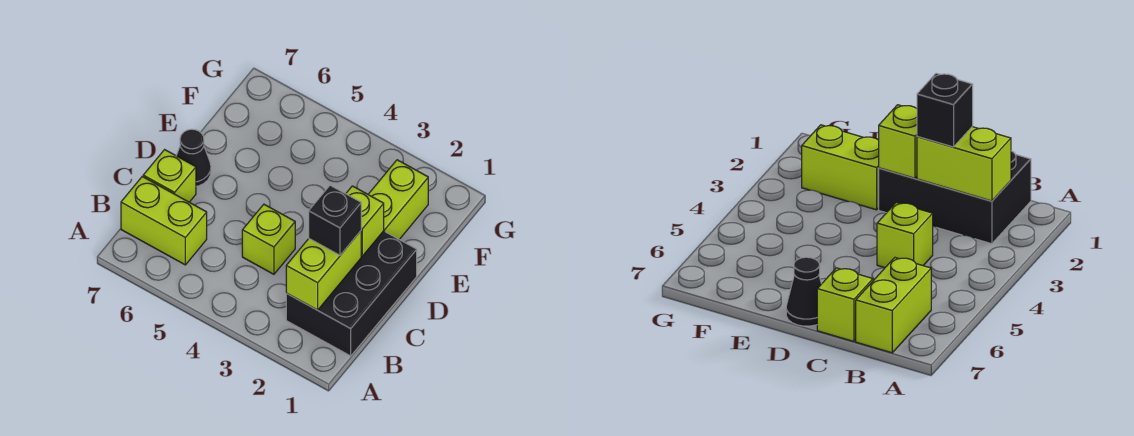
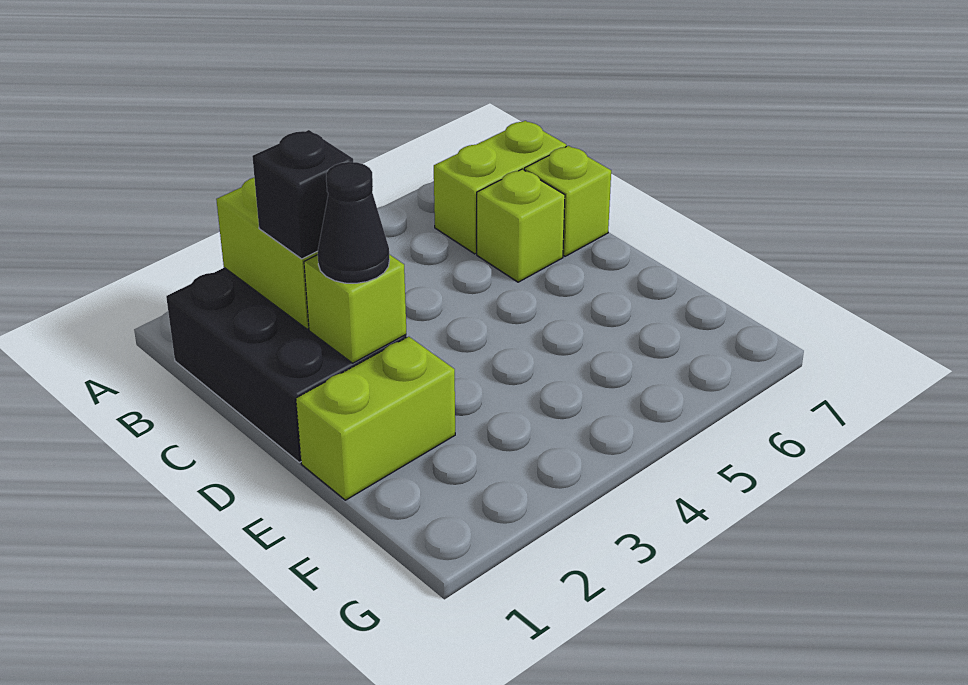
lime brick C4 level 1 -> lime brick C6 level 1
black cone D7 level 1 -> black cone D2 level 3
lime brick E2:F2 level 1 -> lime brick E1:E2 level 1

